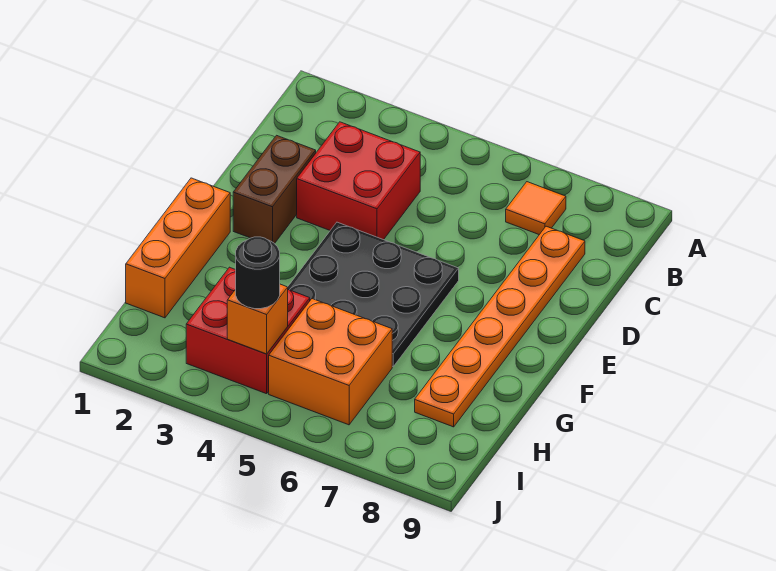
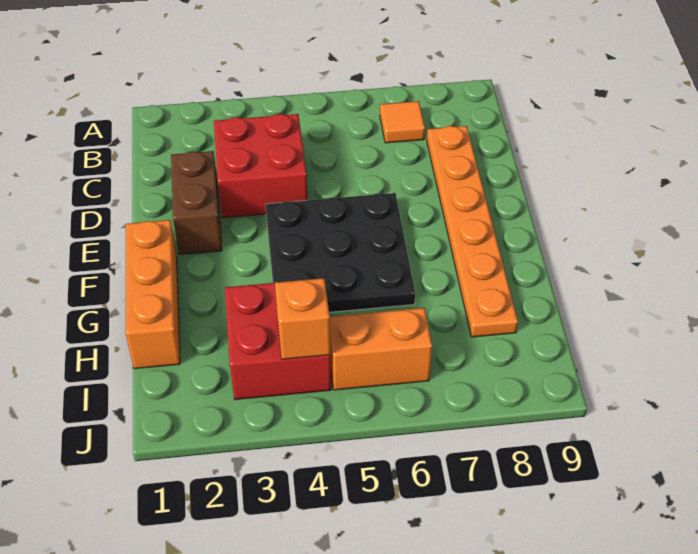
orange brick H5:I6 level 1 -> orange brick I5:I6 level 1
black round brick I4 level 3 -> none

